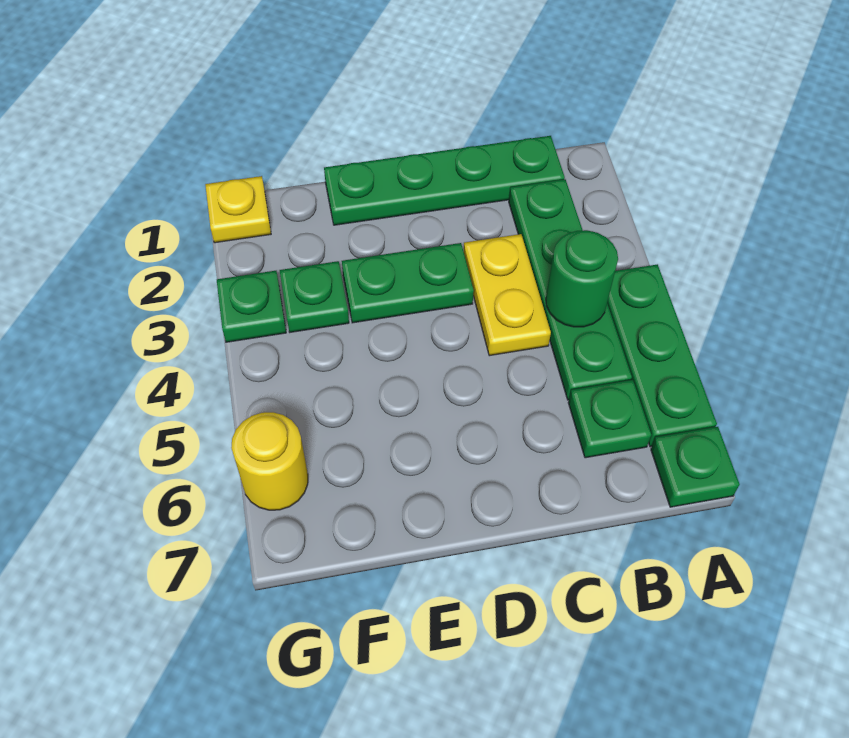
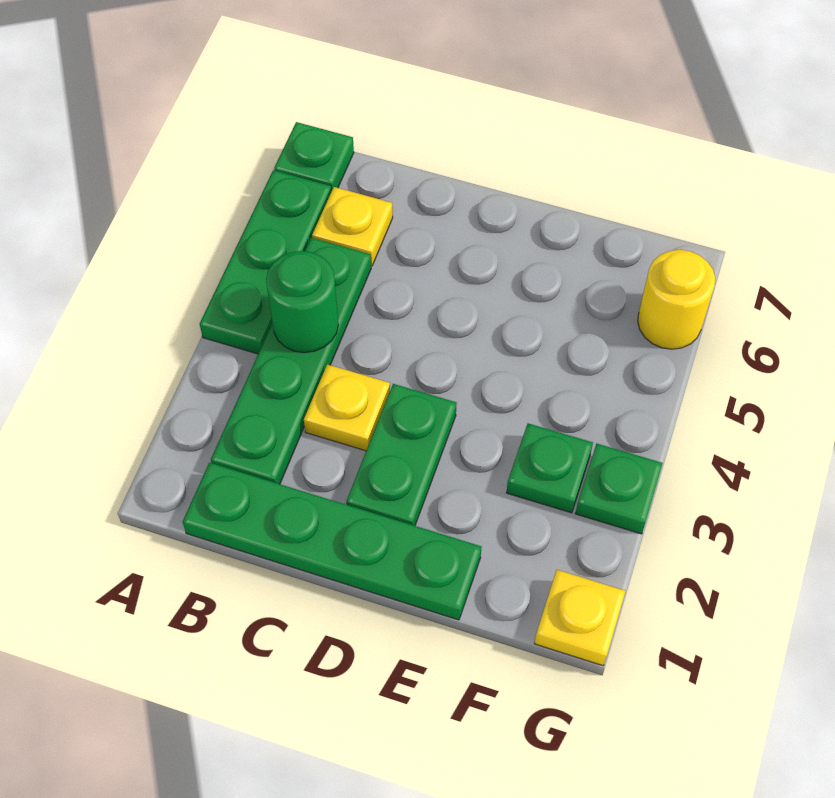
green plate B6 level 1 -> yellow plate B6 level 1
yellow plate C3:C4 level 1 -> yellow plate C3 level 1
green plate D3:E3 level 1 -> green plate D2:D3 level 1

